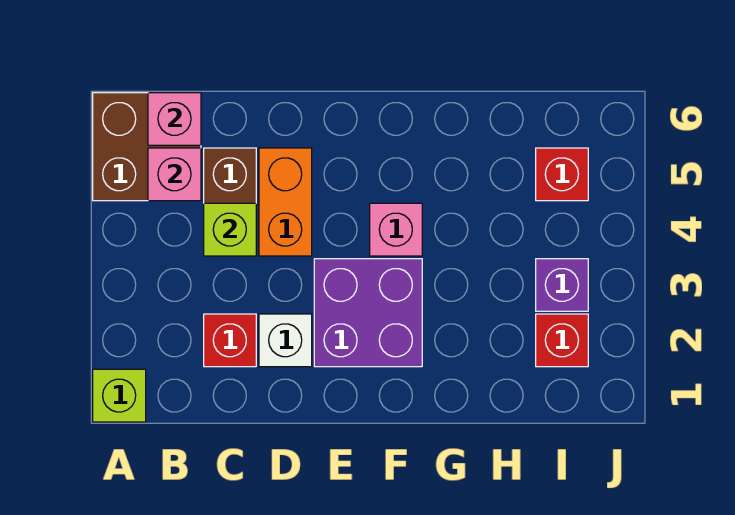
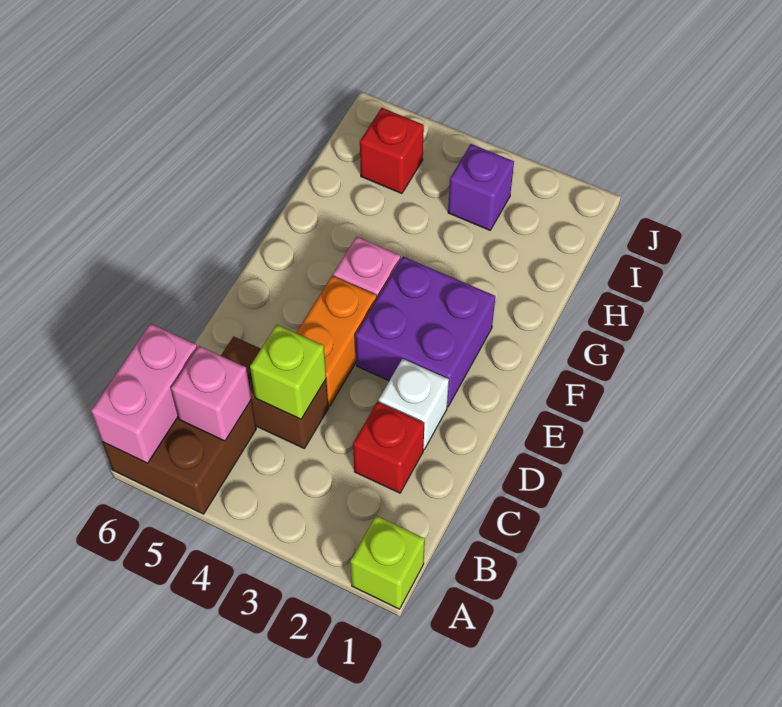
pink brick B6 level 2 -> pink brick A6:B6 level 2
orange brick D4:D5 level 1 -> orange brick D4:E4 level 1
red brick I2 level 1 -> none

